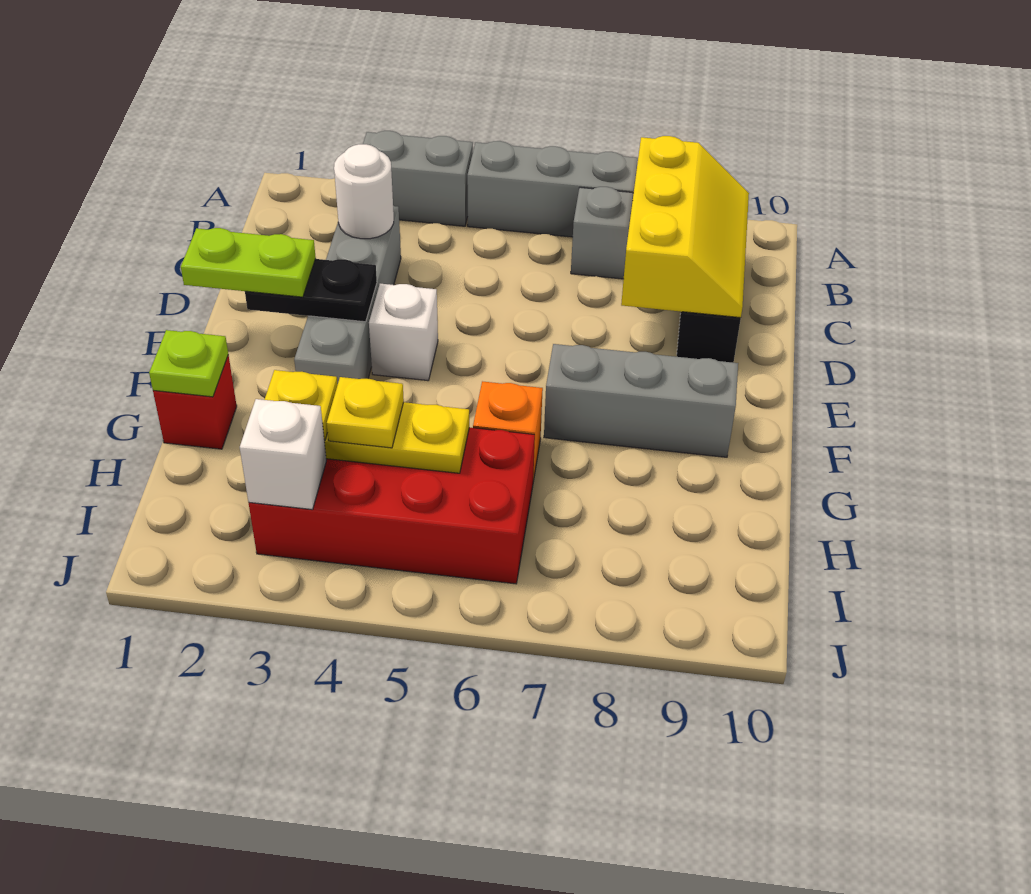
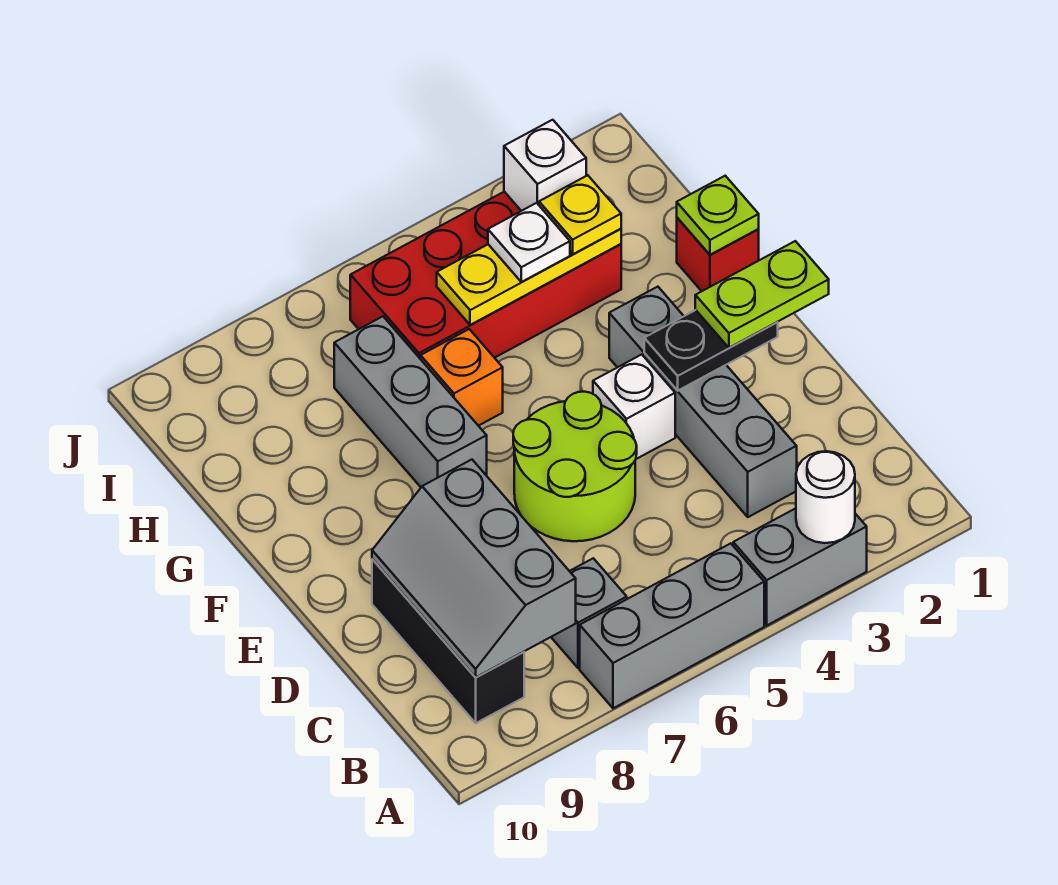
yellow slope B8:D9 level 2 top 8 -> grey slope B8:D9 level 2 top 8
white round brick C3 level 2 -> white round brick A3 level 2
none -> lime round brick D5:E6 level 1
grey brick F7:F9 level 1 -> grey brick F7:H7 level 1
yellow plate H4 level 3 -> white plate H4 level 3

